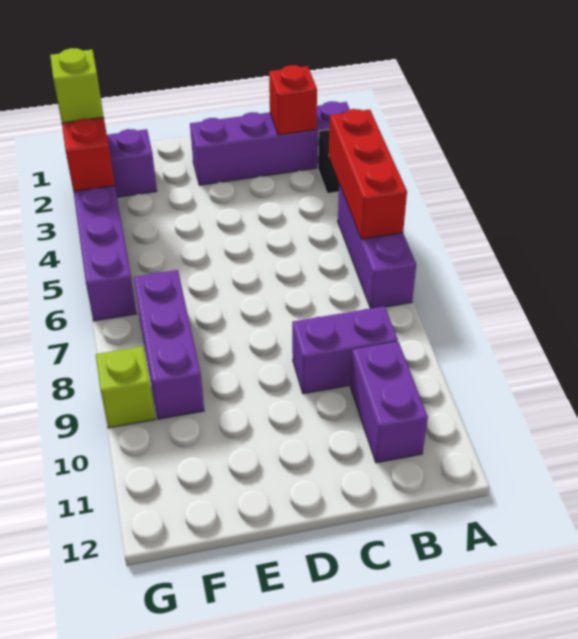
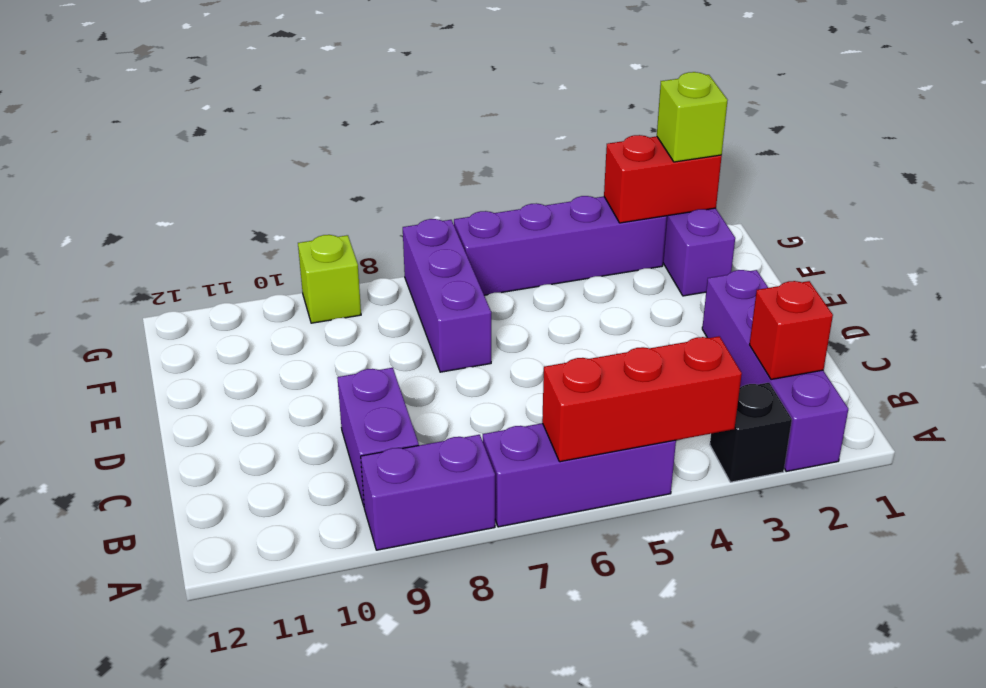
purple brick B10:B11 level 1 -> purple brick A8:A9 level 1
purple brick F7:F9 level 1 -> purple brick E7:G7 level 1

